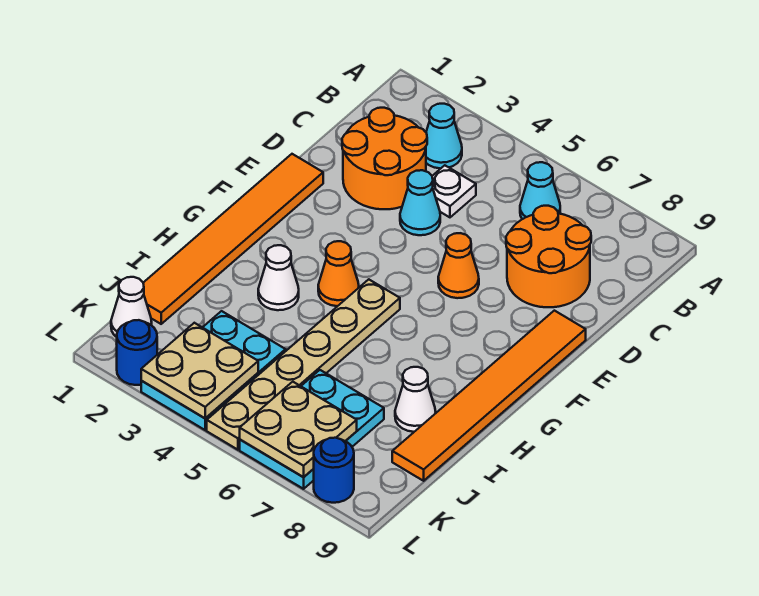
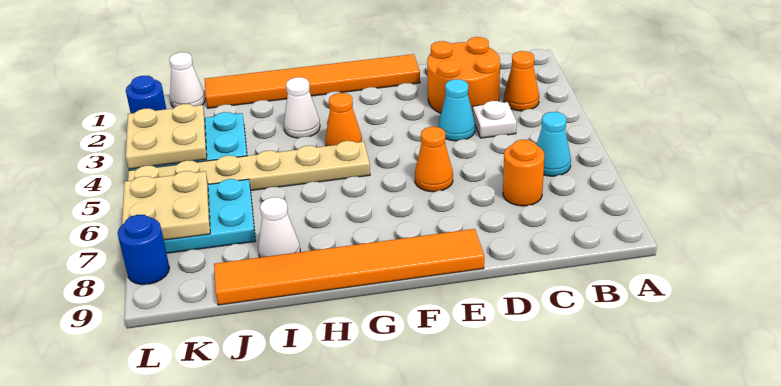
cyan cone B3 level 1 -> orange cone B3 level 1
orange round brick C7:D8 level 1 -> orange round brick C7 level 1

